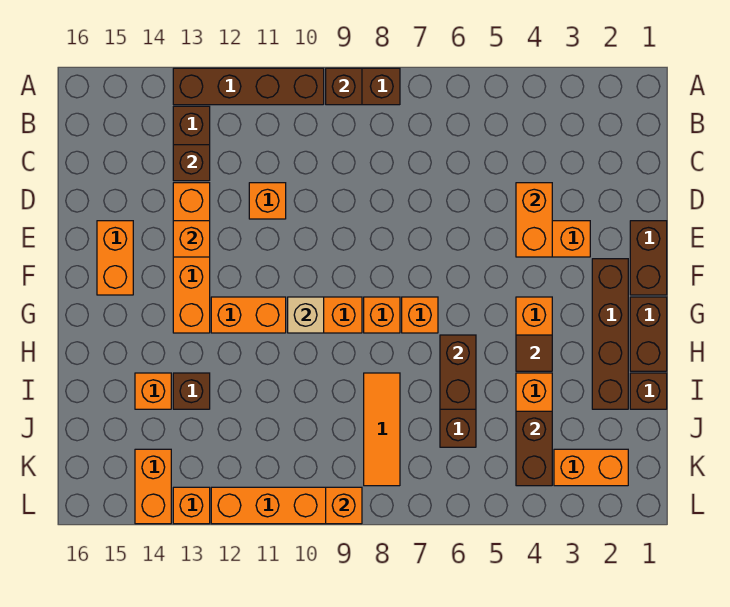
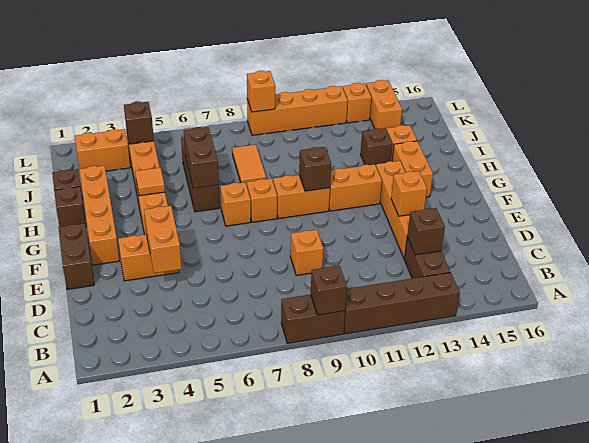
orange brick D11 level 1 -> orange brick D9 level 1
orange brick E15:F15 level 1 -> orange brick G14:H14 level 1
brown brick F2:I2 level 1 -> orange brick F2:I2 level 1
brown brick G1:H1 level 1 -> brown brick H1 level 1
tan brick G10 level 2 -> brown brick G10 level 2
brown tile H4 level 2 -> orange tile H4 level 2
orange tile I8:K8 level 1 -> orange tile I8:J8 level 1
brown brick J4:K4 level 2 -> brown brick K4 level 2

